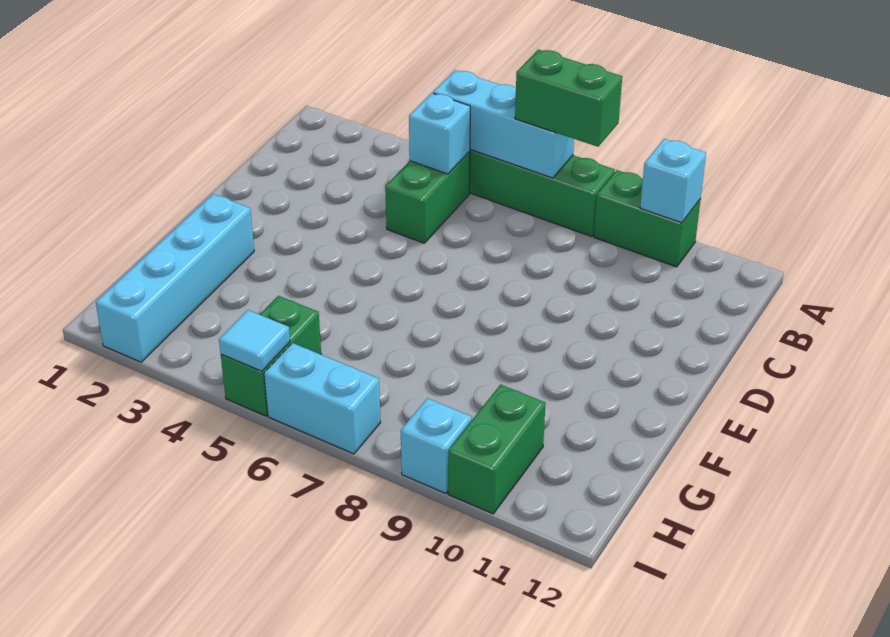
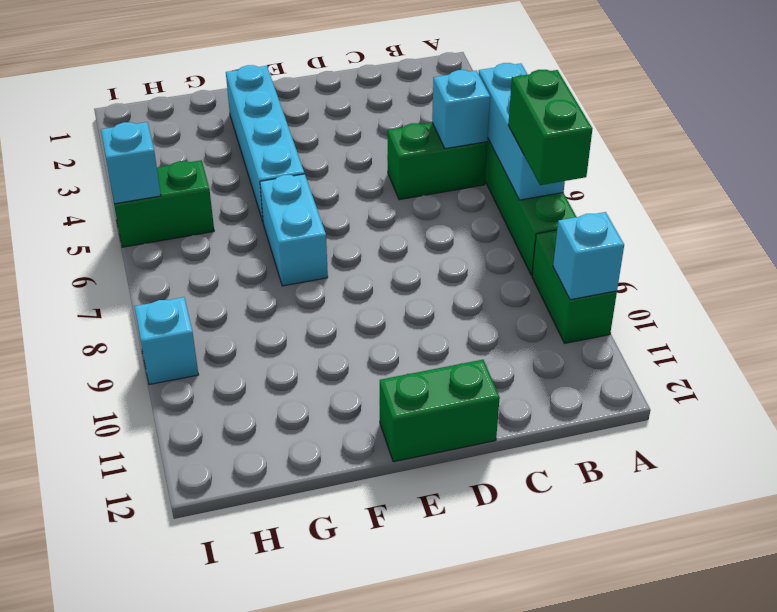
cyan brick F2:I2 level 1 -> cyan brick F2:F5 level 1
green brick H10:I10 level 1 -> green brick D12:E12 level 1
cyan tile I5 level 2 -> cyan brick I5 level 2
cyan brick I6:I7 level 1 -> cyan brick F6:F7 level 1

